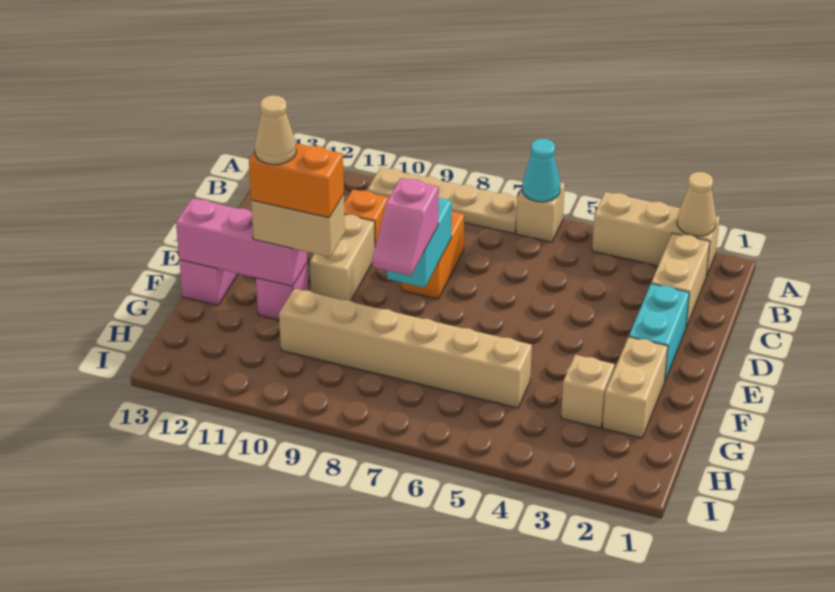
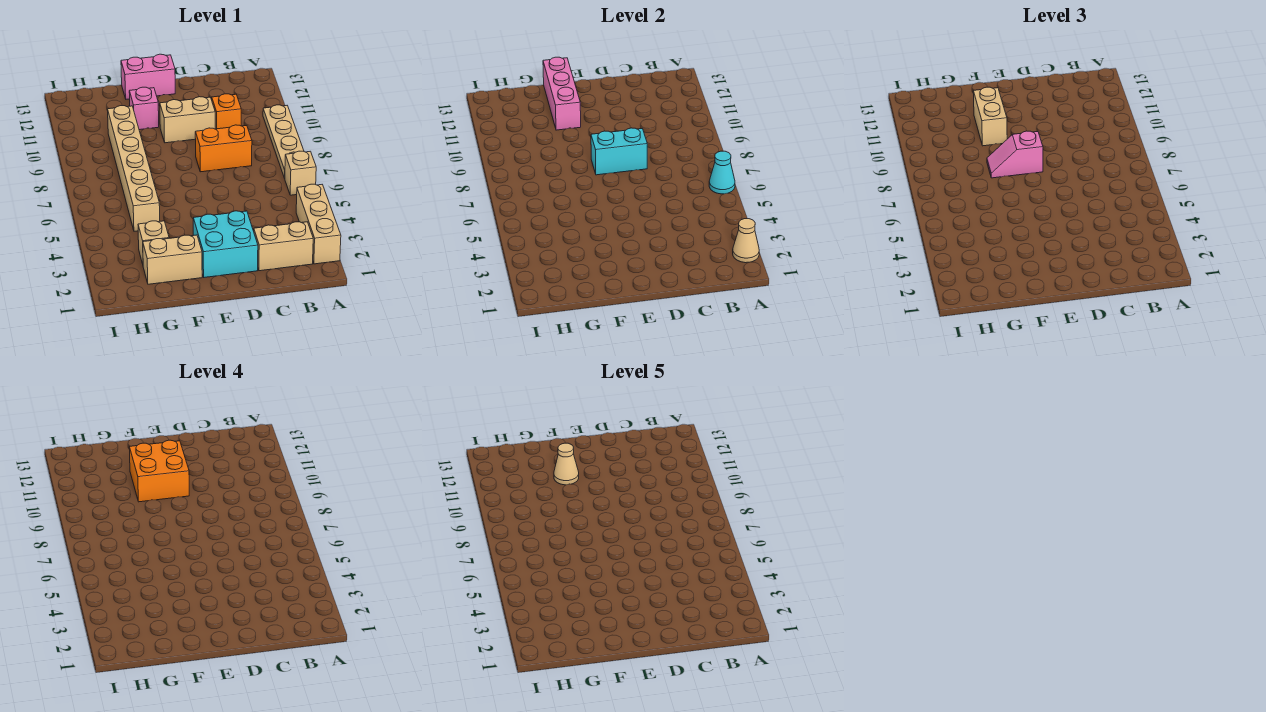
cyan brick D2:E2 level 1 -> cyan brick D2:E3 level 1
orange brick F10:F11 level 4 -> orange brick E10:F11 level 4

